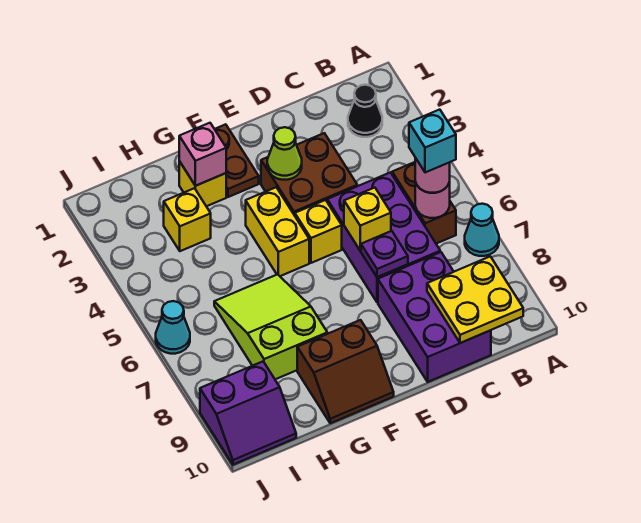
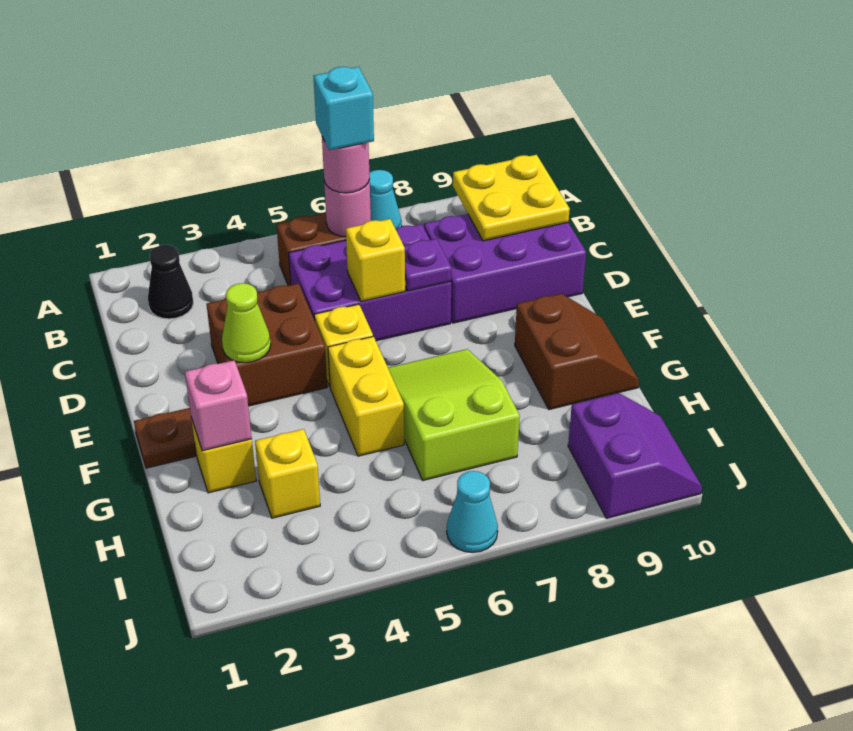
yellow brick F4:F5 level 1 -> yellow brick F5:G5 level 1
lime slope G6:H8 level 1 top 8 -> lime slope F6:H7 level 1 top H

